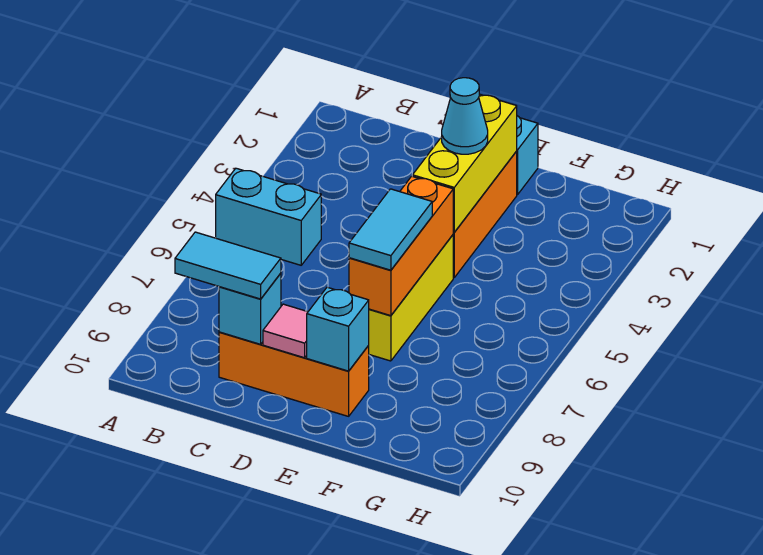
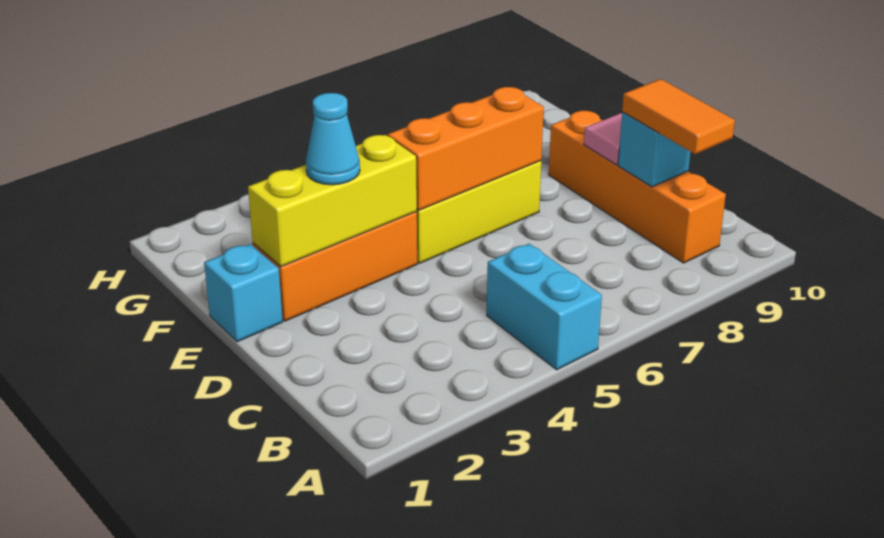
cyan tile B9:C9 level 3 -> orange tile B9:C9 level 3
orange brick C9:E9 level 1 -> orange brick B9:E9 level 1
cyan tile E6:E7 level 3 -> none
cyan brick E9 level 2 -> none

